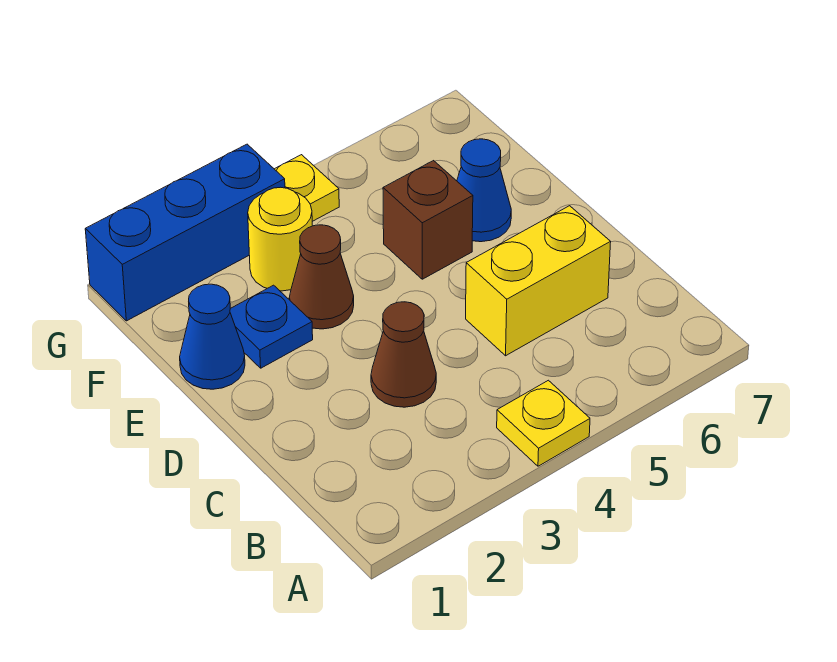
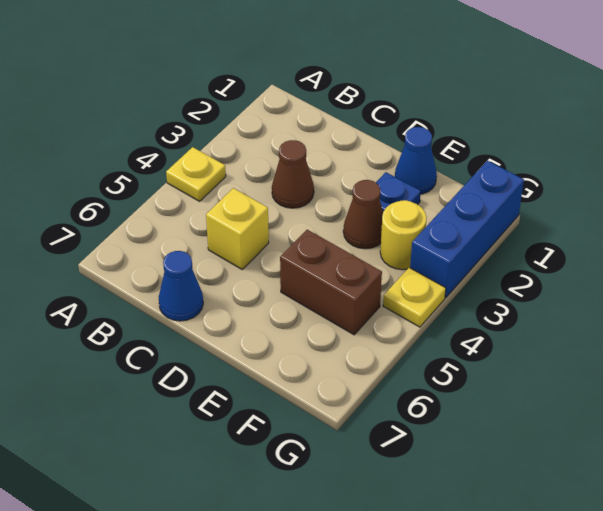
yellow brick C5:C6 level 1 -> yellow brick C5 level 1
brown brick E5 level 1 -> brown brick E5:F5 level 1
blue cone E6 level 1 -> blue cone C7 level 1

